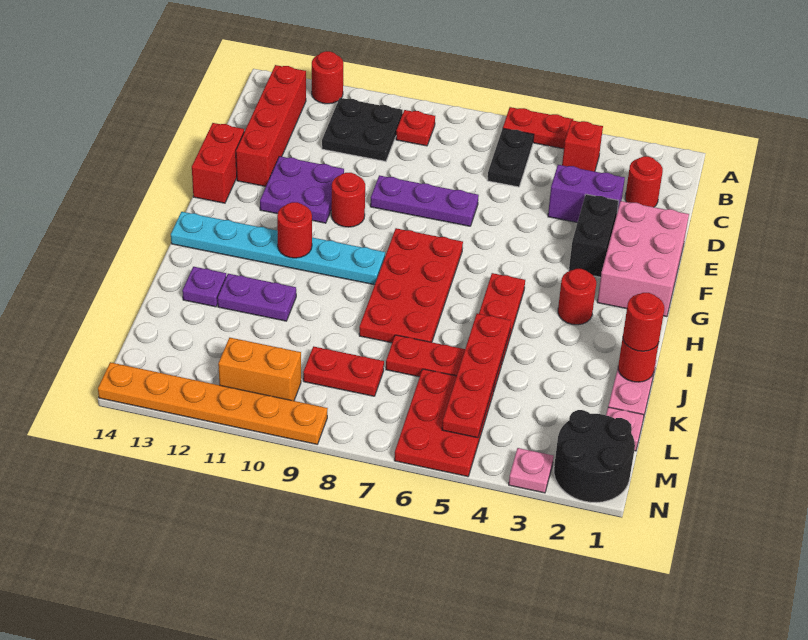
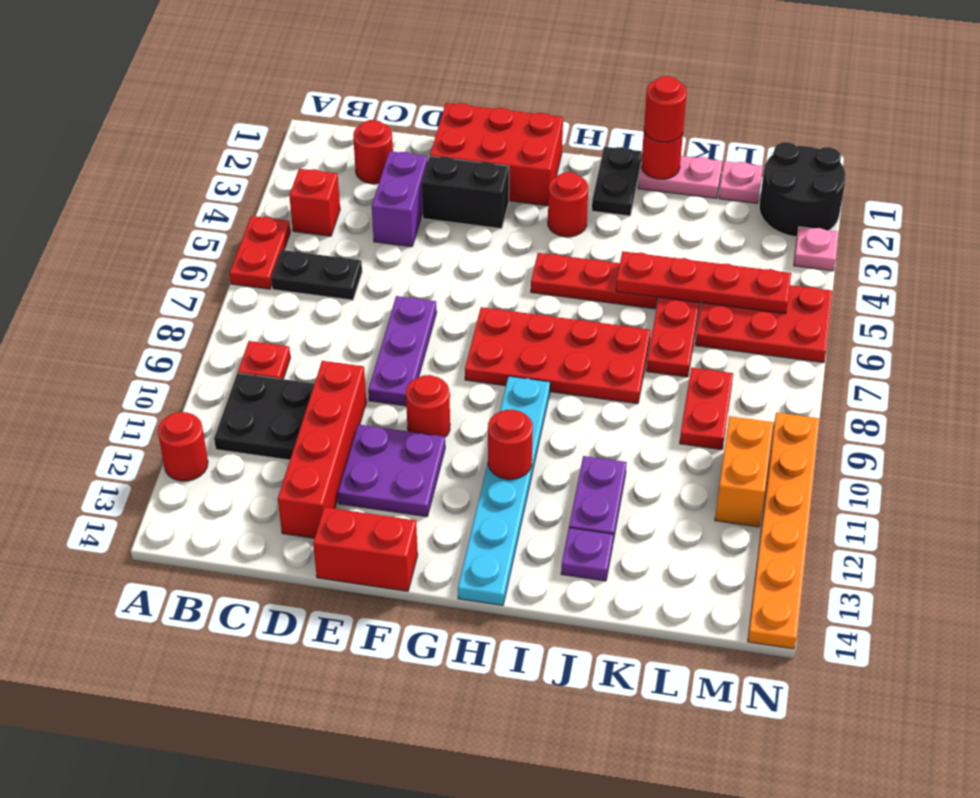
red brick B13:E13 level 1 -> red brick D10:D13 level 1
pink brick E1:G2 level 1 -> red brick E1:G2 level 1
none -> black plate I1:I2 level 1

